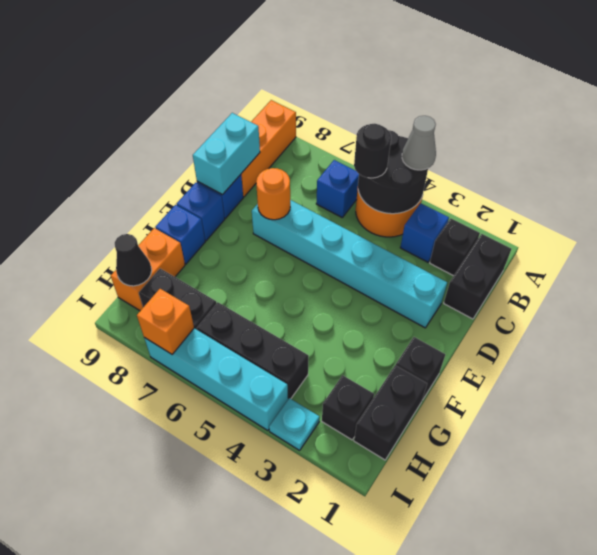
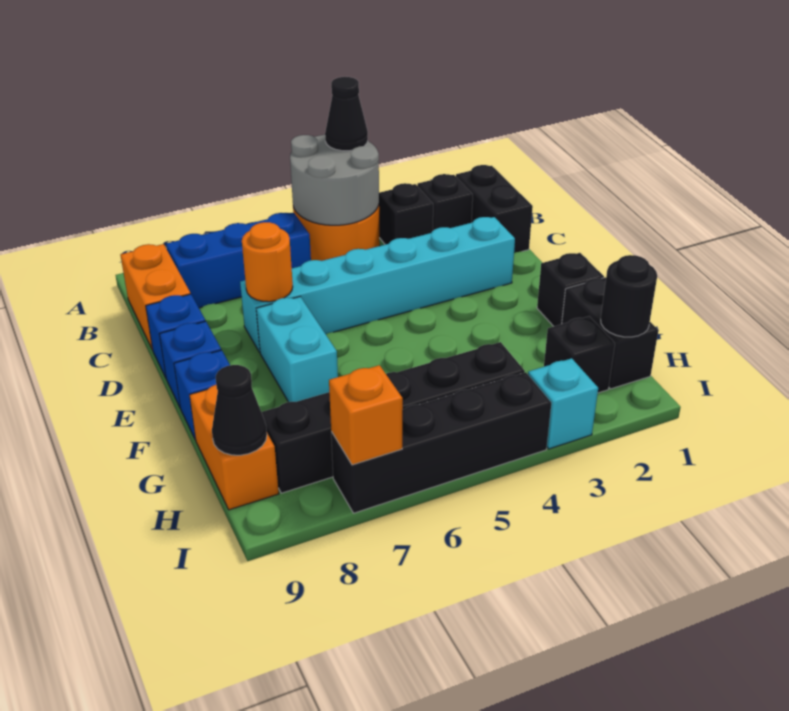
black round brick A4:B5 level 2 -> grey round brick A4:B5 level 2
grey cone A4 level 3 -> black cone A4 level 3
orange brick A9:C9 level 1 -> orange brick B9:C9 level 1
blue brick B3 level 1 -> black brick B3 level 1
black round brick B5 level 3 -> black round brick H1 level 2
blue brick B6 level 1 -> blue brick B6:B8 level 1
cyan brick C9:D9 level 2 -> cyan brick E7:F7 level 1
cyan plate I3 level 1 -> cyan brick I3 level 1
cyan brick I4:I7 level 1 -> black brick I4:I7 level 1

